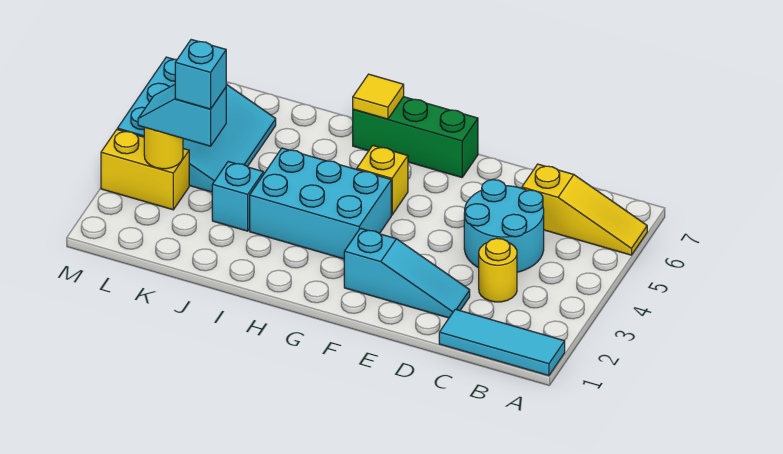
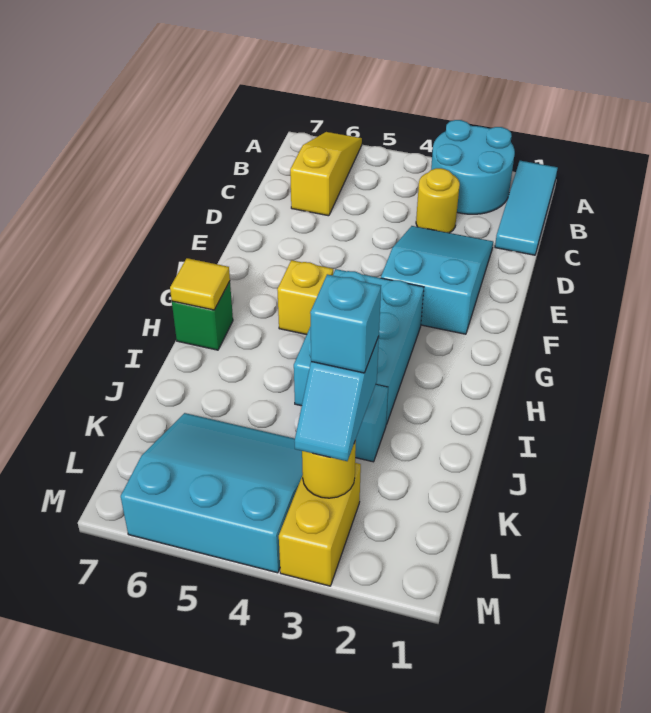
cyan round brick C4:D5 level 1 -> cyan round brick A2:B3 level 1
cyan slope D2:F2 level 1 top F -> cyan slope D2:F3 level 1 top F
green brick F7:H7 level 1 -> green brick H7 level 1

